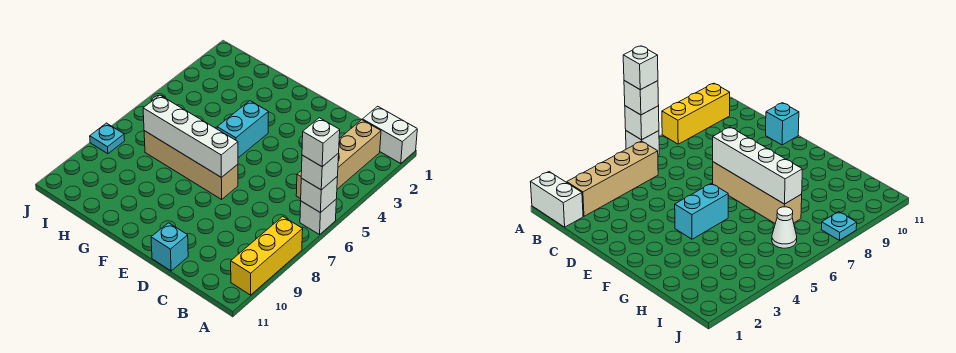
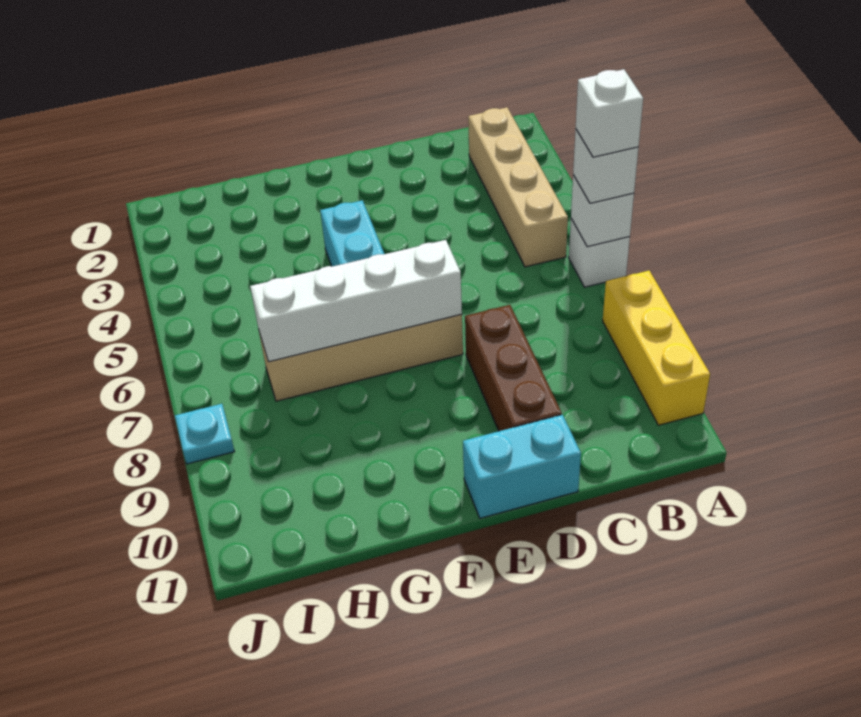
white brick A1:B1 level 1 -> none
none -> brown brick D8:D10 level 1
cyan brick D11 level 1 -> cyan brick D11:E11 level 1
white cone I6 level 1 -> none

